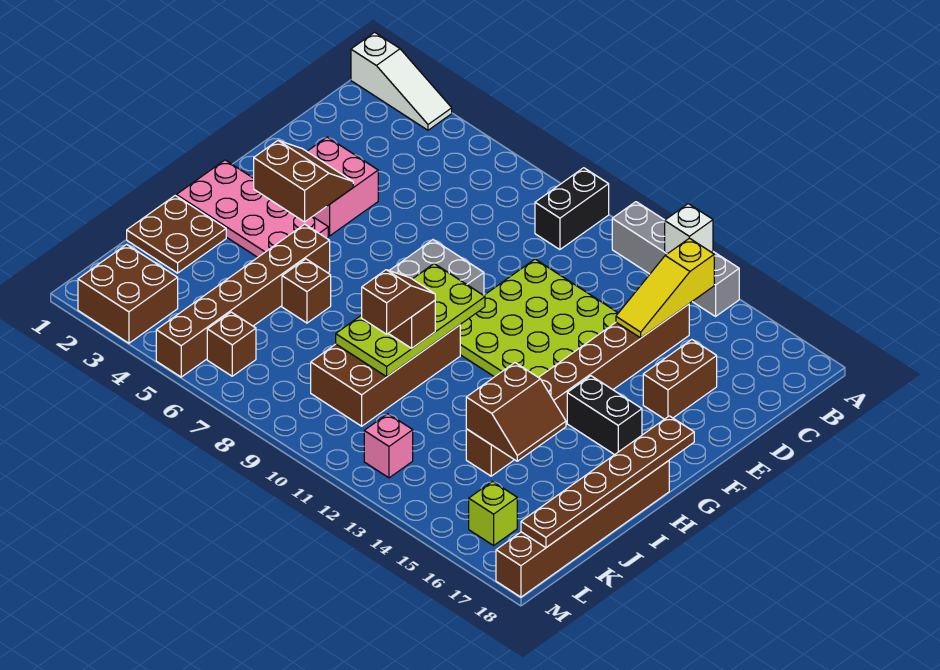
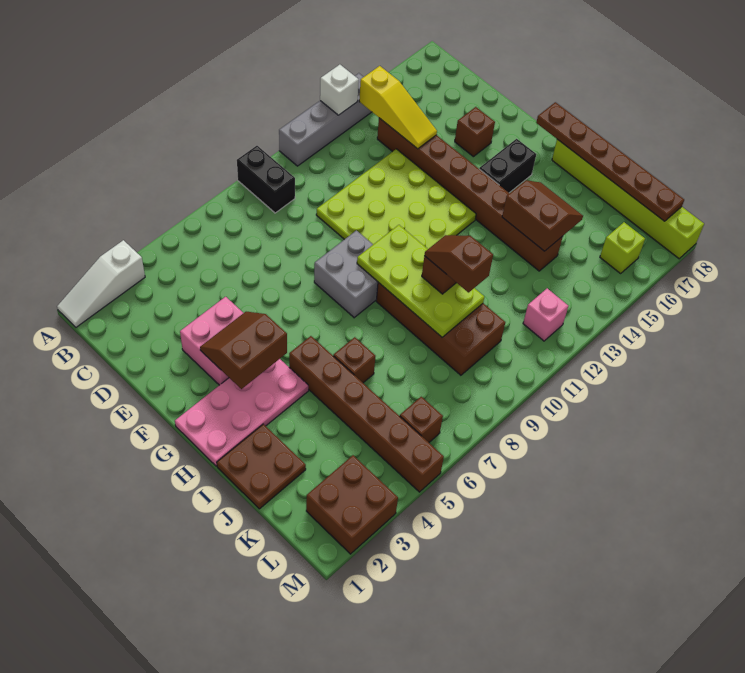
white slope A1:A3 level 1 top 1 -> white slope A1:A3 level 1 top 3
brown brick D16:E16 level 1 -> brown brick E16 level 1
brown brick H18:M18 level 1 -> lime brick H18:M18 level 1

